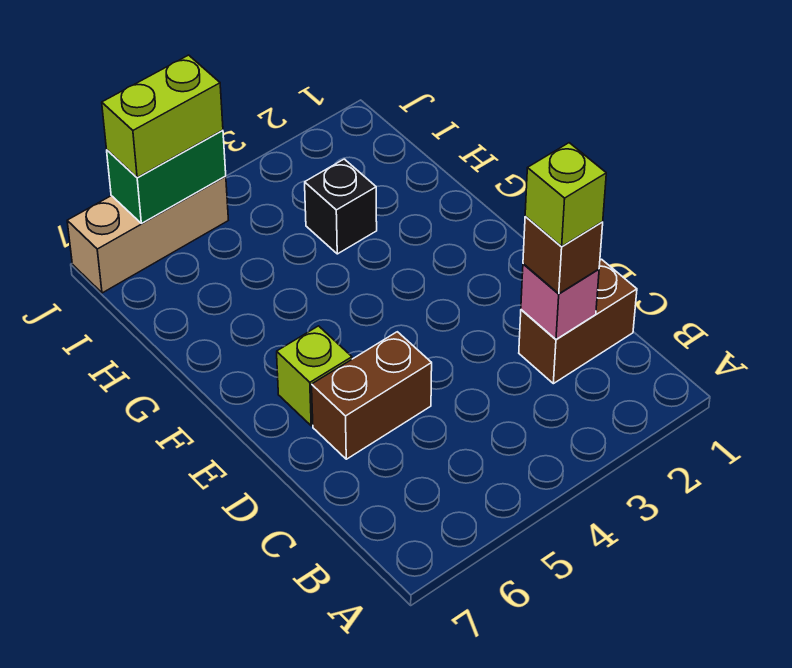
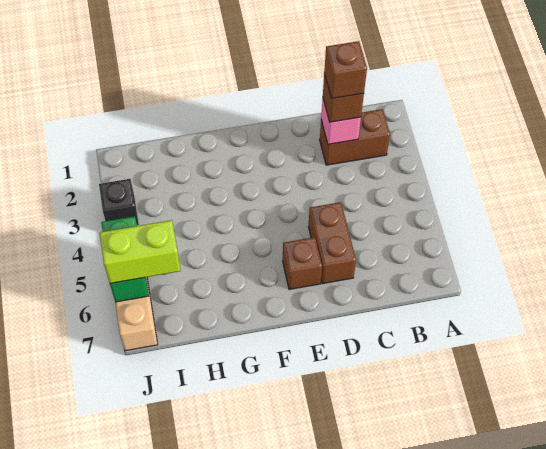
brown brick C1:C2 level 1 -> brown brick B2:C2 level 1
lime brick C2 level 4 -> brown brick C2 level 4
lime brick E6 level 1 -> brown brick E6 level 1
black brick H3 level 1 -> black brick J3 level 1
lime brick J5:J6 level 3 -> lime brick I6:J6 level 3

